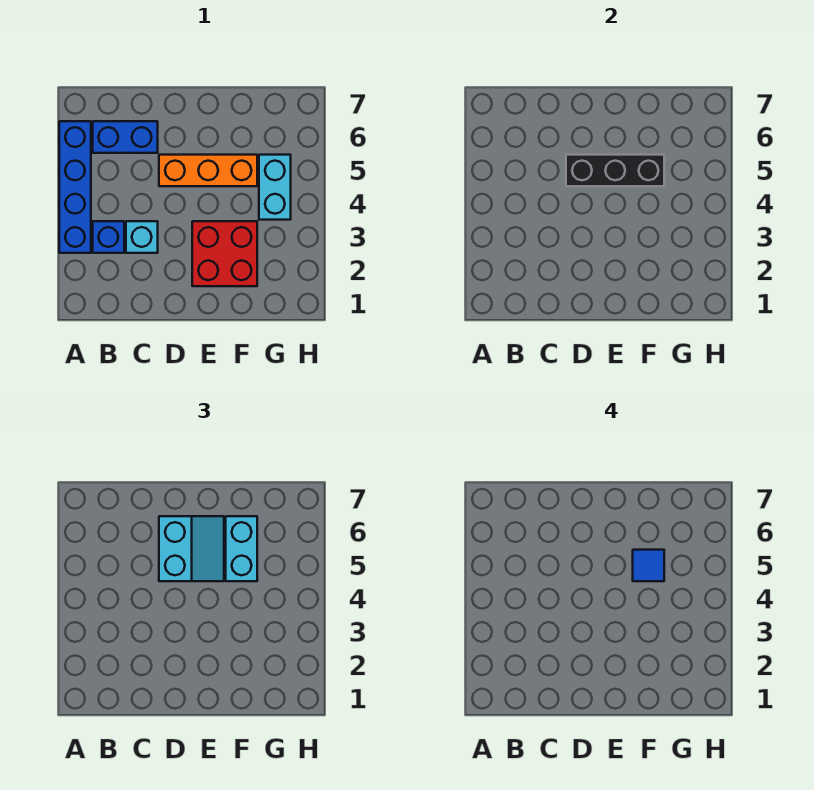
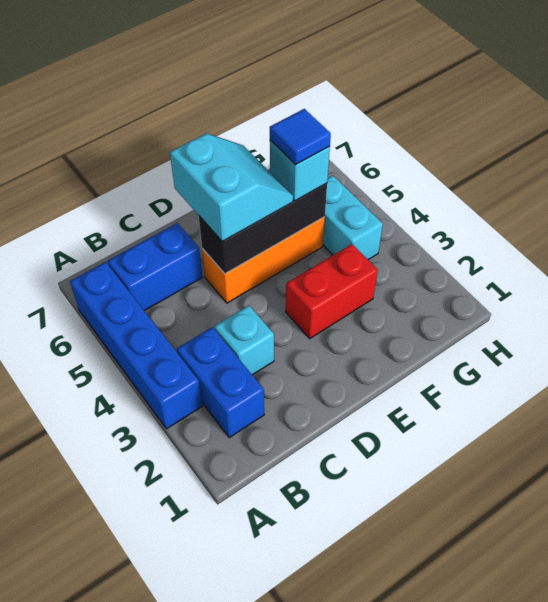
blue brick B3 level 1 -> blue brick B2:B3 level 1
red brick E2:F3 level 1 -> red brick E3:F3 level 1
cyan brick F5:F6 level 3 -> cyan brick F5 level 3

